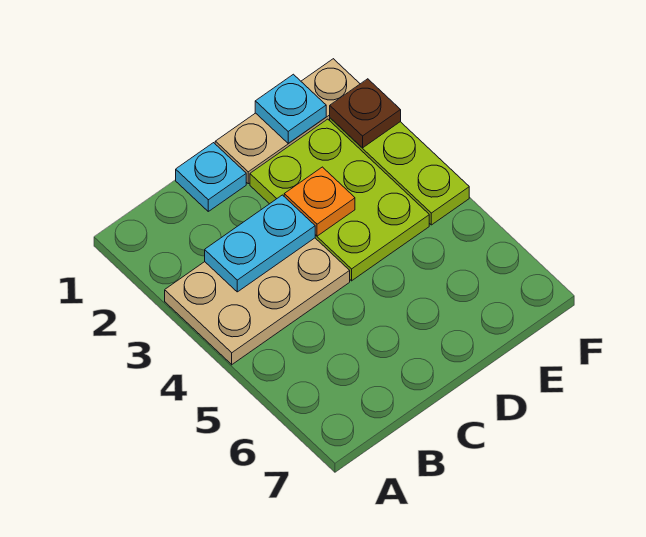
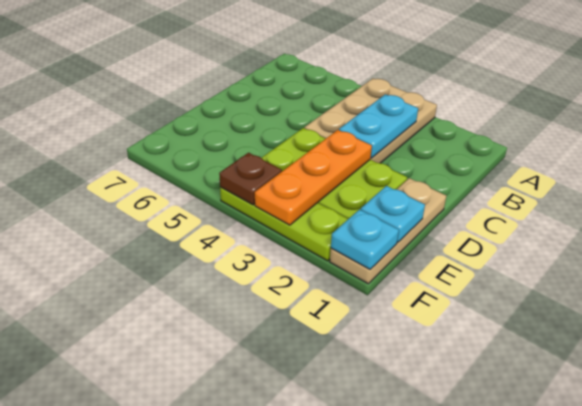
cyan plate C1 level 1 -> cyan plate F1 level 2
orange plate D3 level 2 -> orange plate D3:F3 level 2
brown plate F2 level 2 -> brown plate F4 level 2

